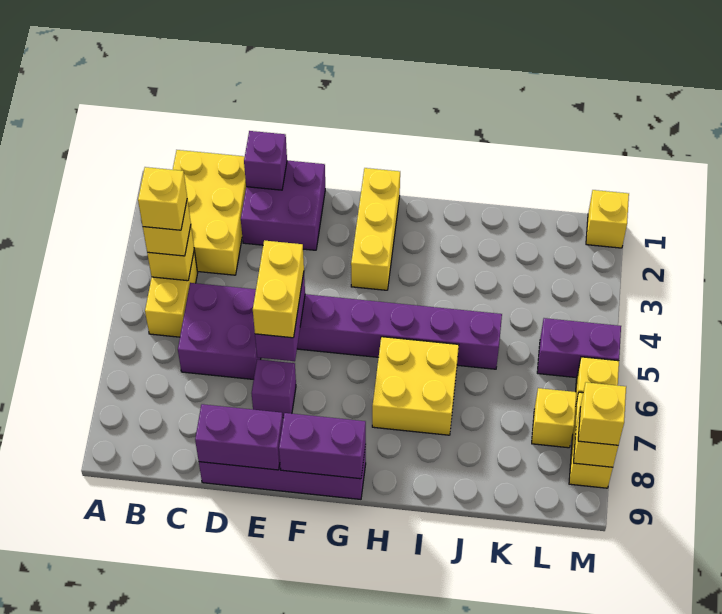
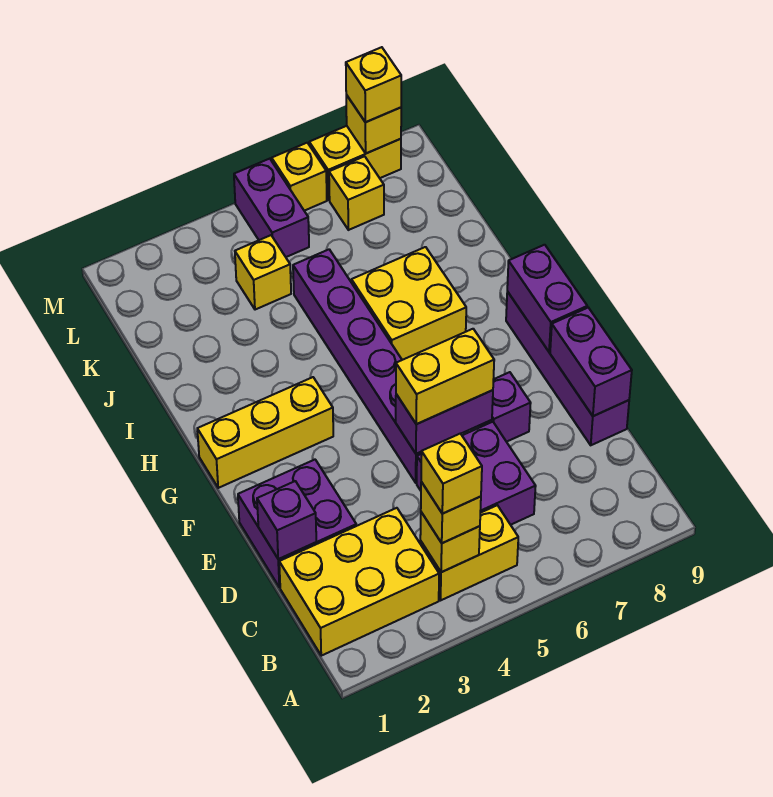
yellow brick M1 level 1 -> yellow brick K4 level 1

